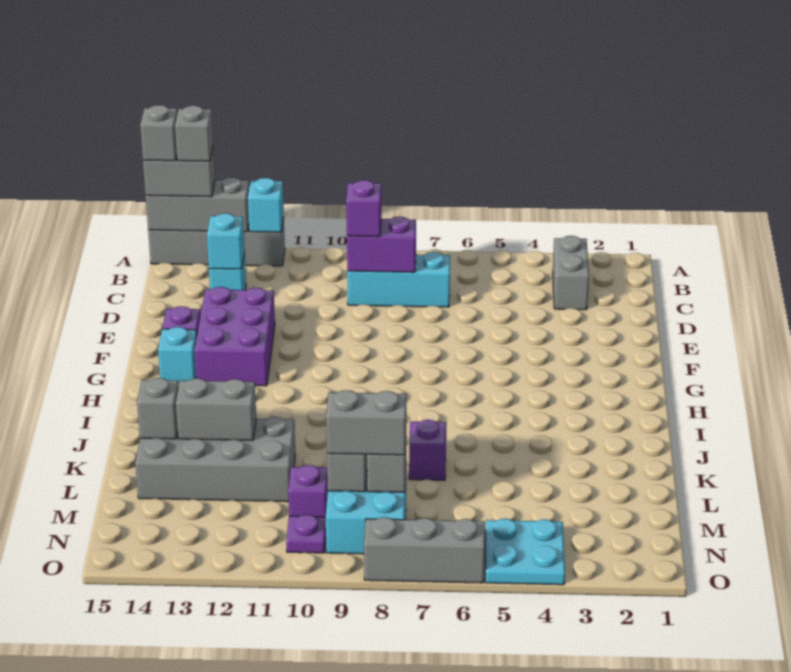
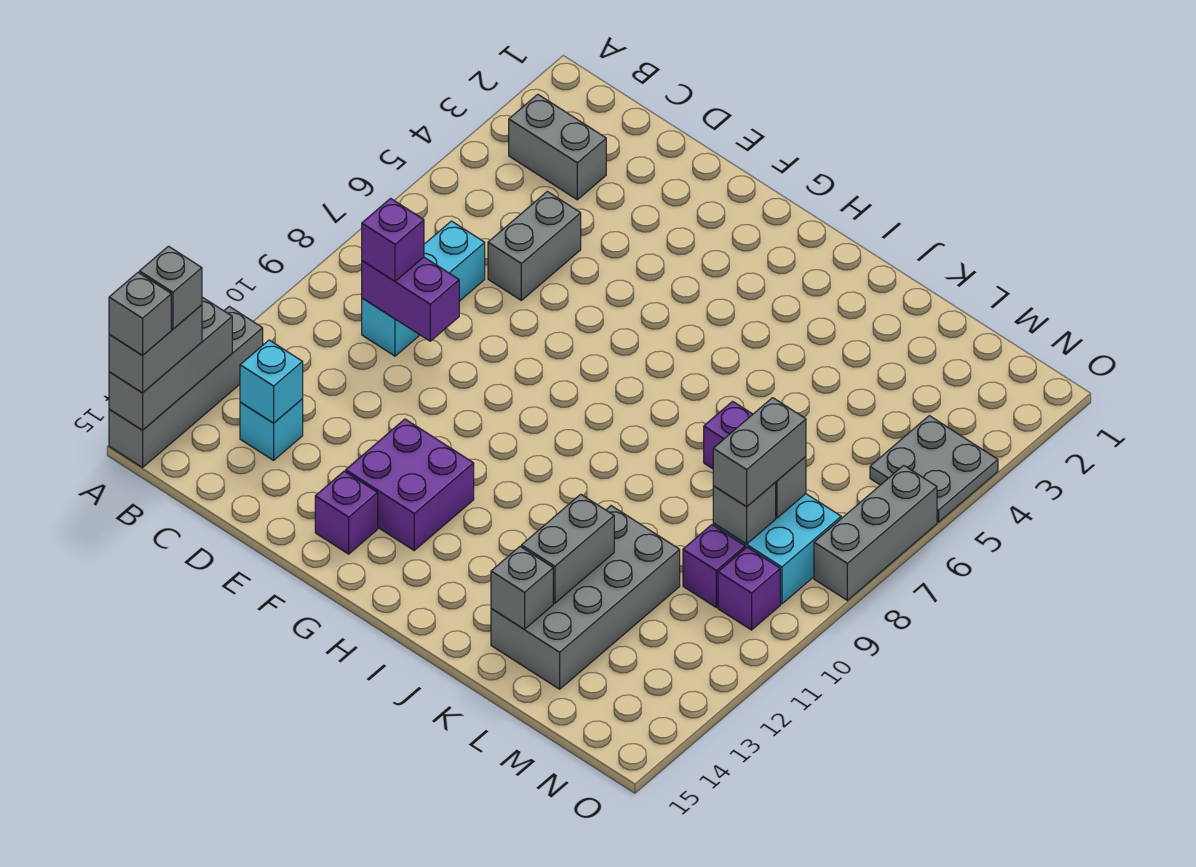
cyan brick A12 level 2 -> none
purple brick C8:C9 level 2 -> purple brick C9:D9 level 2
none -> grey brick D5:D6 level 1
purple brick E12:G13 level 1 -> purple brick F12:G13 level 1
cyan brick G14 level 1 -> none
cyan plate N4:O5 level 1 -> grey plate N4:O5 level 1
purple plate N10 level 1 -> purple brick N10 level 1

